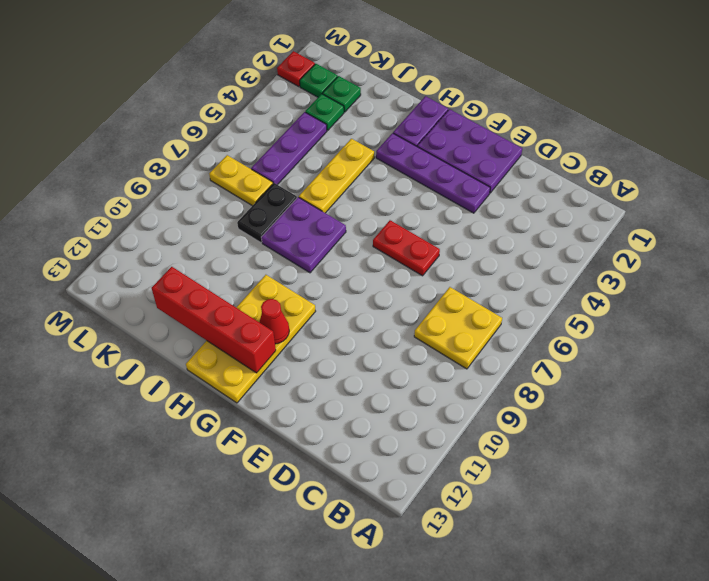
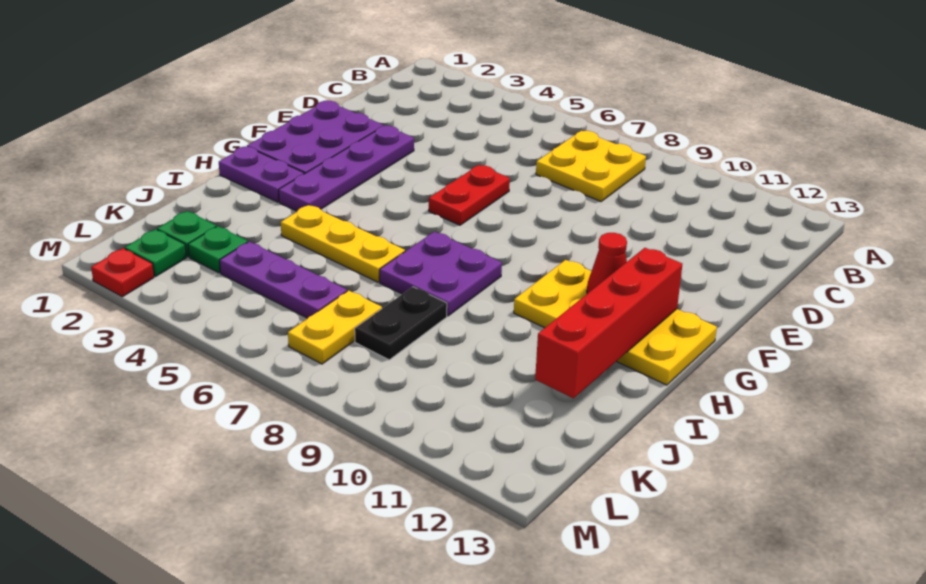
black plate J7:J8 level 1 -> black plate J8:K8 level 1

